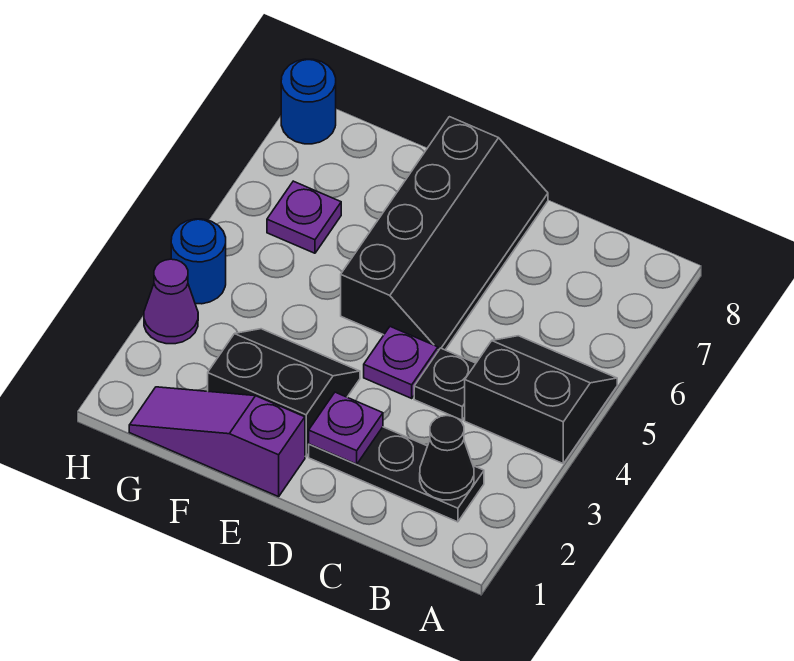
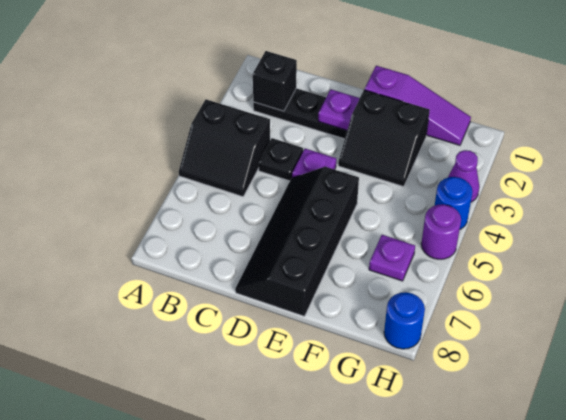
black cone B2 level 2 -> black brick B2 level 2
none -> purple round brick H5 level 1

